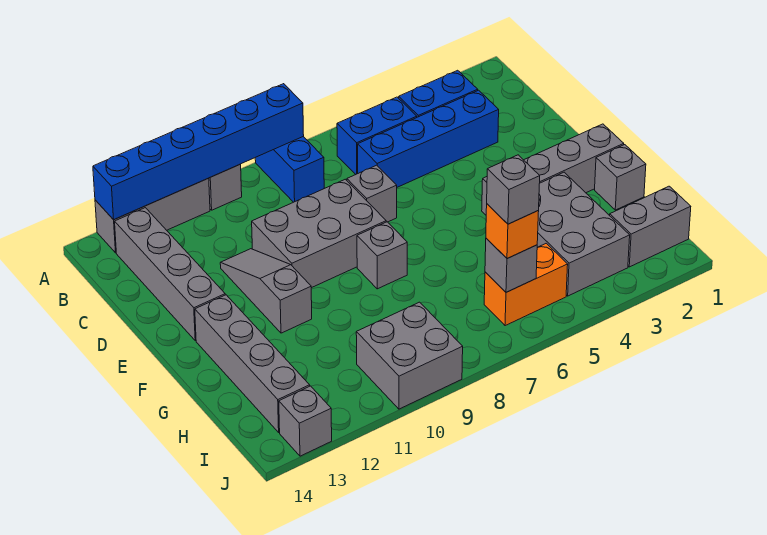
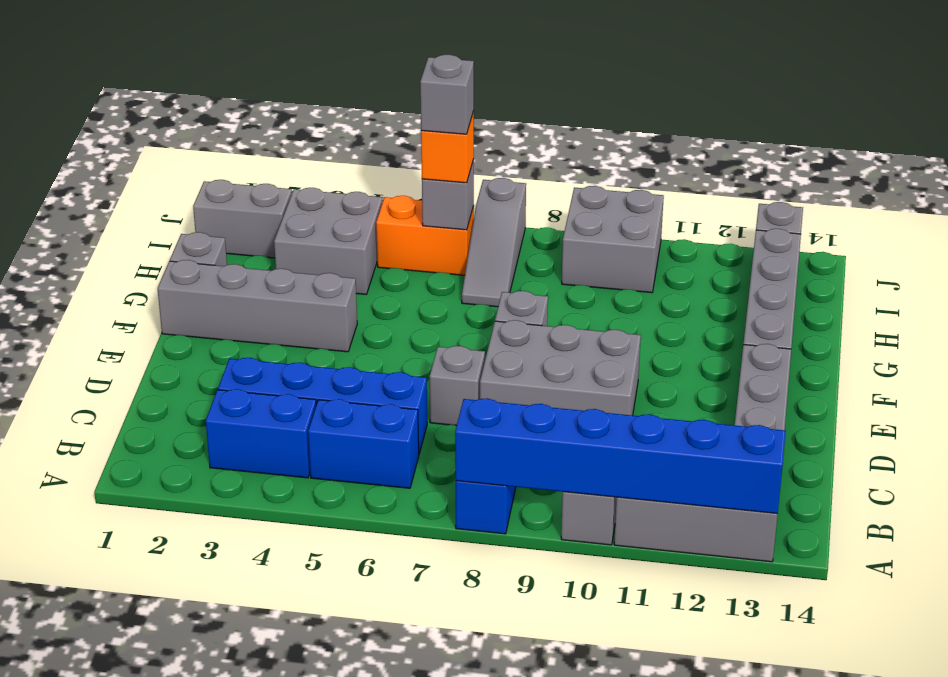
grey slope D11:F11 level 1 top F -> grey slope H7:J7 level 1 top J
grey brick G3:I4 level 1 -> grey brick H3:I4 level 1

